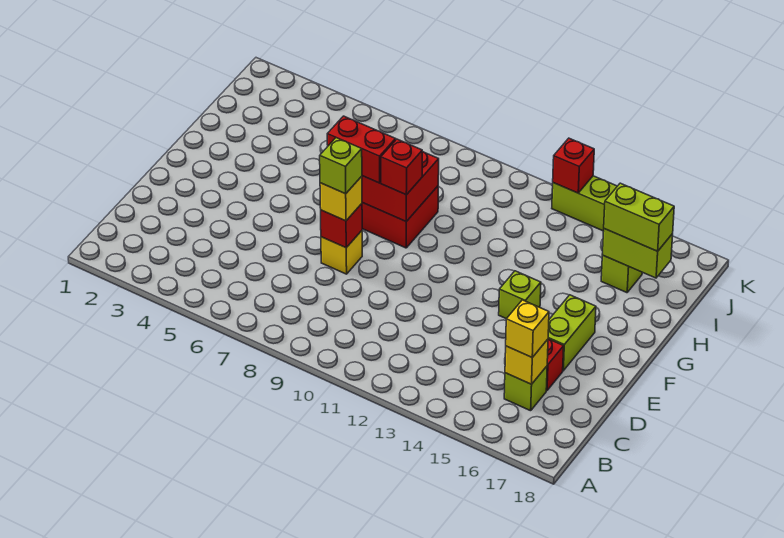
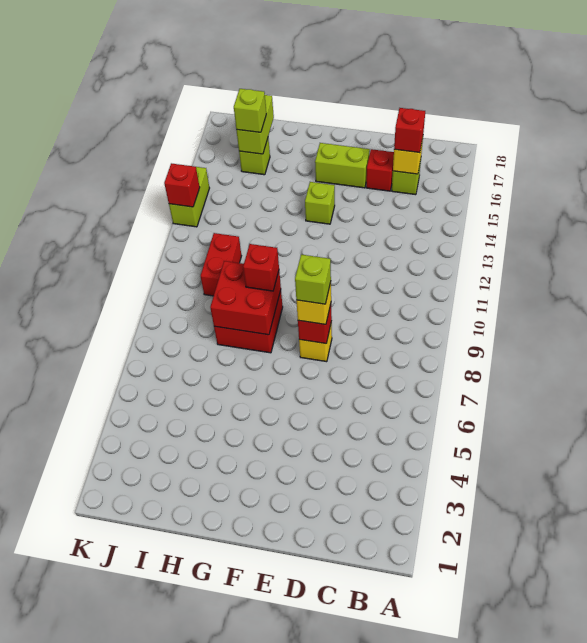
yellow brick C16 level 3 -> red brick C16 level 3
red brick G7:G8 level 3 -> red brick I10:I11 level 1
lime brick I16:I17 level 3 -> lime brick I16 level 3

